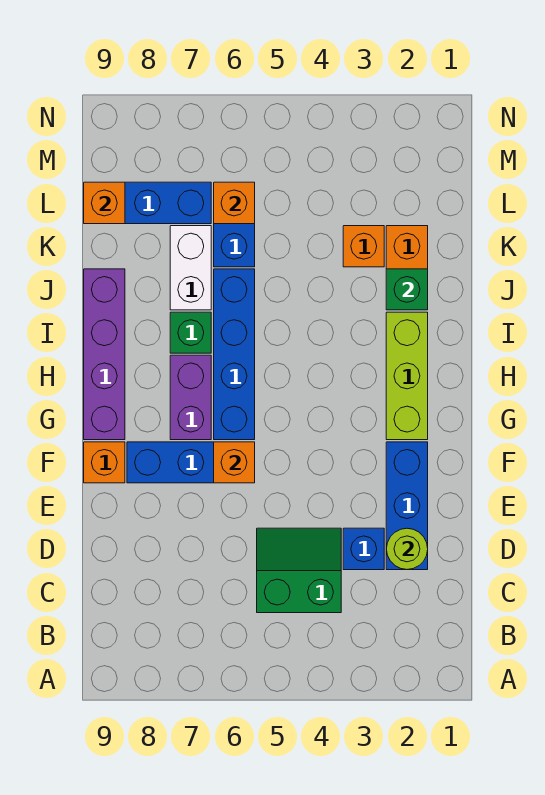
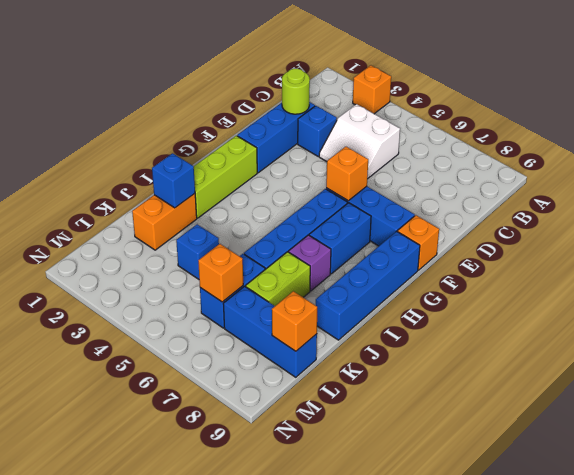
green slope C4:D5 level 1 top C -> white slope C4:D5 level 1 top C
purple brick G7:H7 level 1 -> blue brick G7:H7 level 1
purple brick G9:J9 level 1 -> blue brick G9:J9 level 1
green brick I7 level 1 -> purple brick I7 level 1
green brick J2 level 2 -> blue brick J2 level 2
white brick J7:K7 level 1 -> lime brick J7:K7 level 1
orange brick K3 level 1 -> orange brick A3 level 1
none -> blue brick K4 level 1

